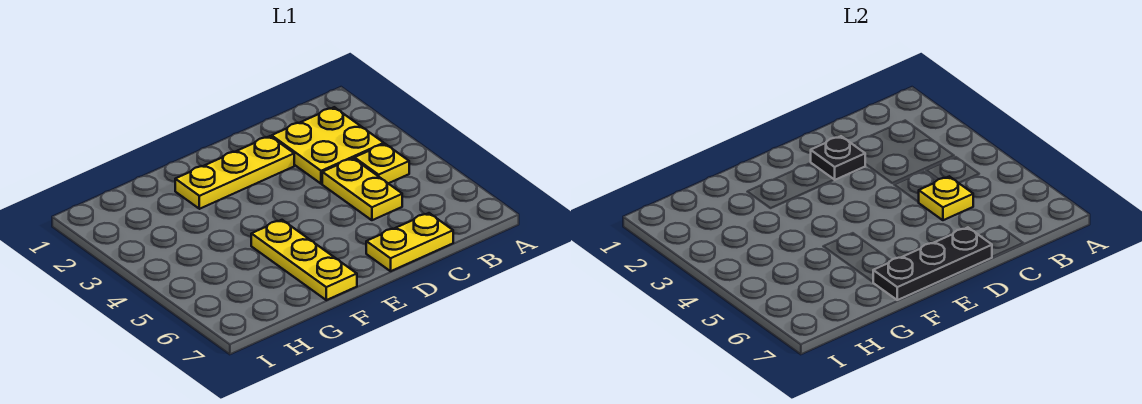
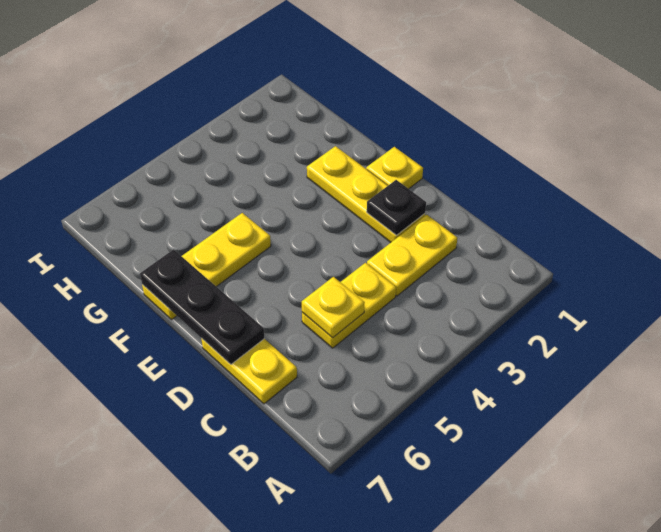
yellow plate B2:C3 level 1 -> yellow plate C2:C3 level 1
yellow plate B4 level 1 -> yellow plate E1 level 1

